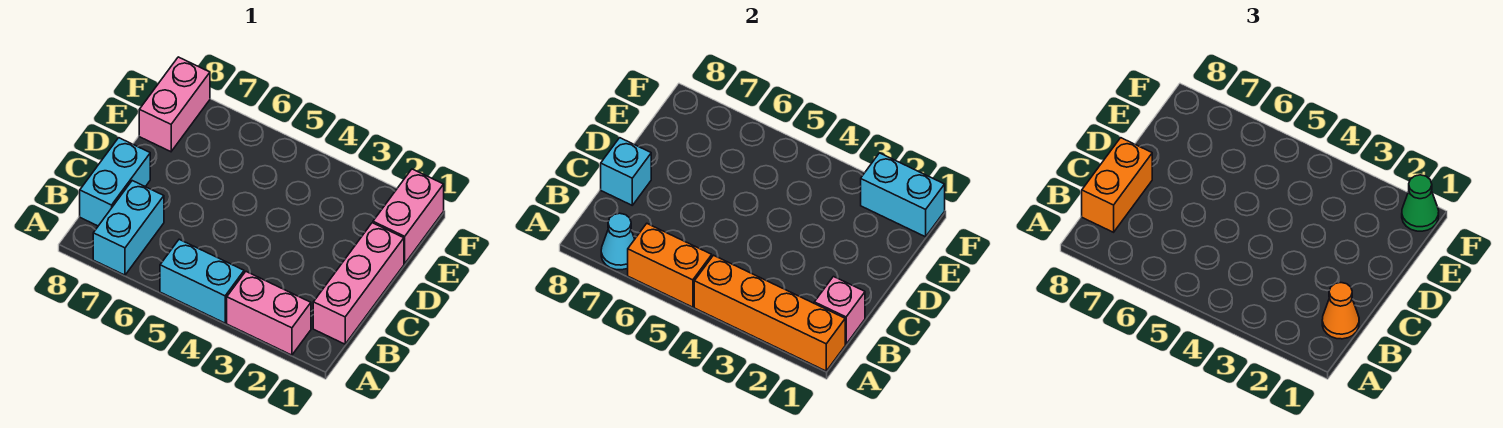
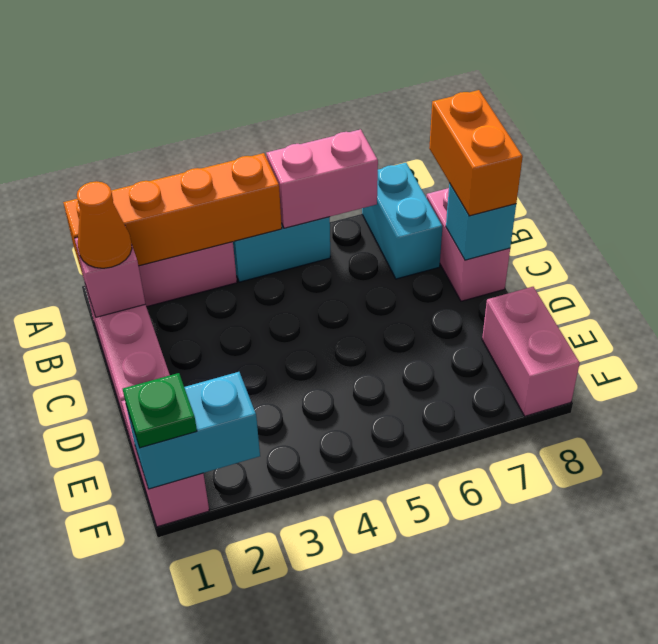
orange brick A5:A6 level 2 -> pink brick A5:A6 level 2
cyan cone A7 level 2 -> none
cyan brick B8:C8 level 1 -> pink brick B8:C8 level 1
green cone F1 level 3 -> green plate F1 level 3

